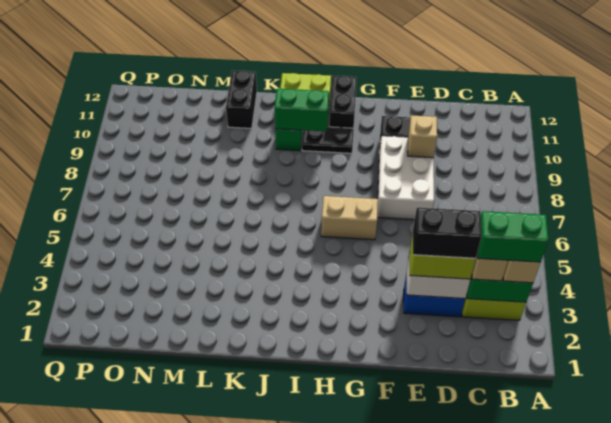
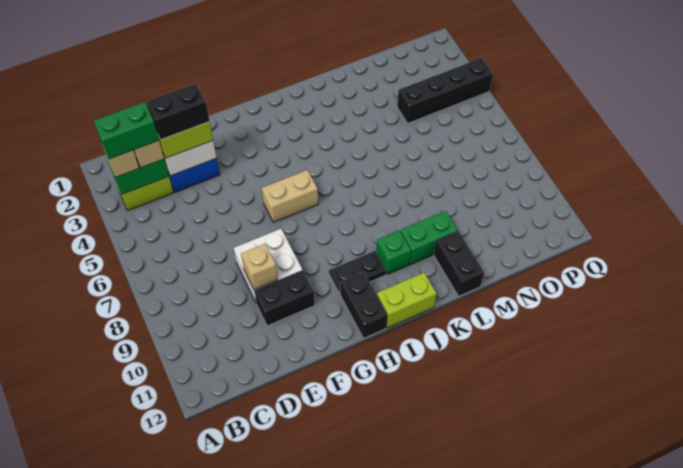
white brick E7:F9 level 1 -> white brick E8:F9 level 1
green brick I10:J10 level 2 -> green brick K10:L10 level 1
none -> black brick N4:Q4 level 1

